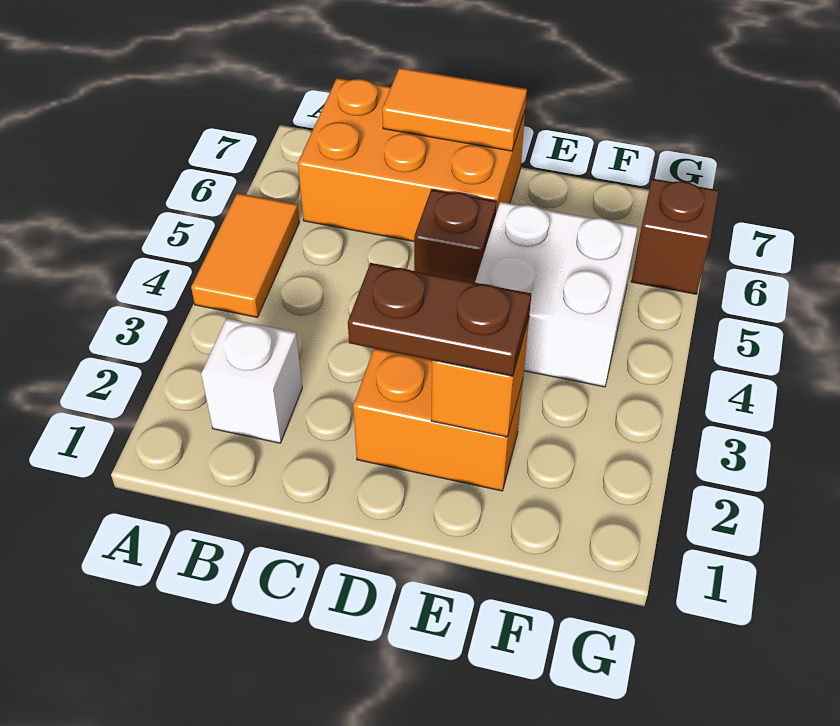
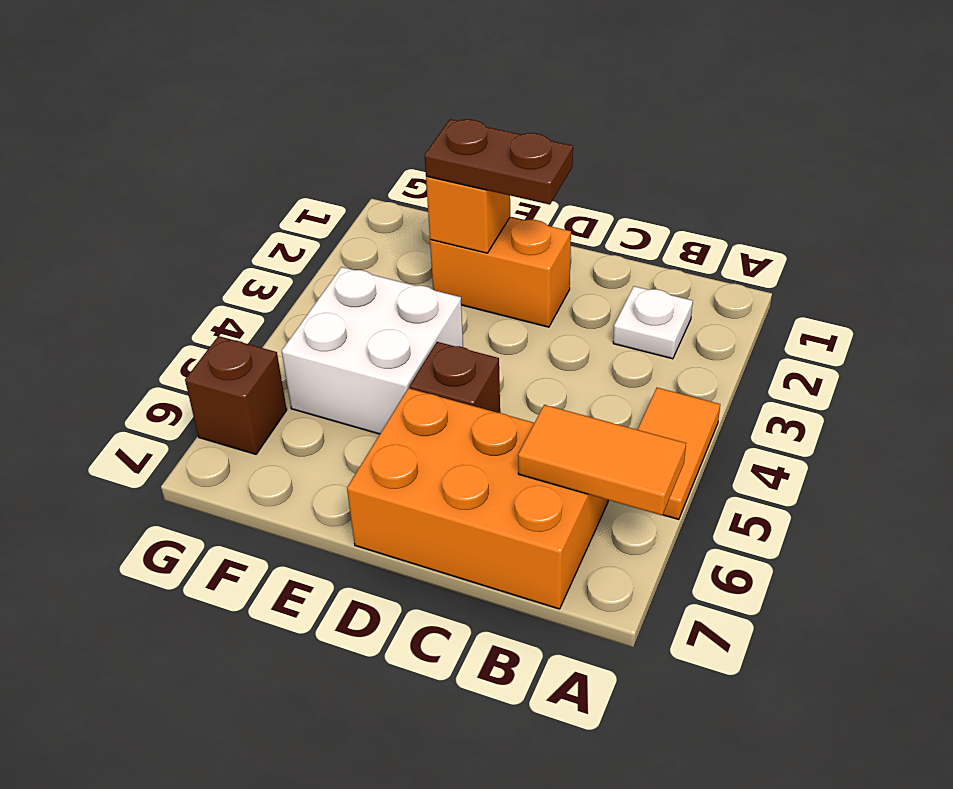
white brick B2 level 1 -> white plate B2 level 1
orange tile C7:D7 level 2 -> orange tile A6:B6 level 2

